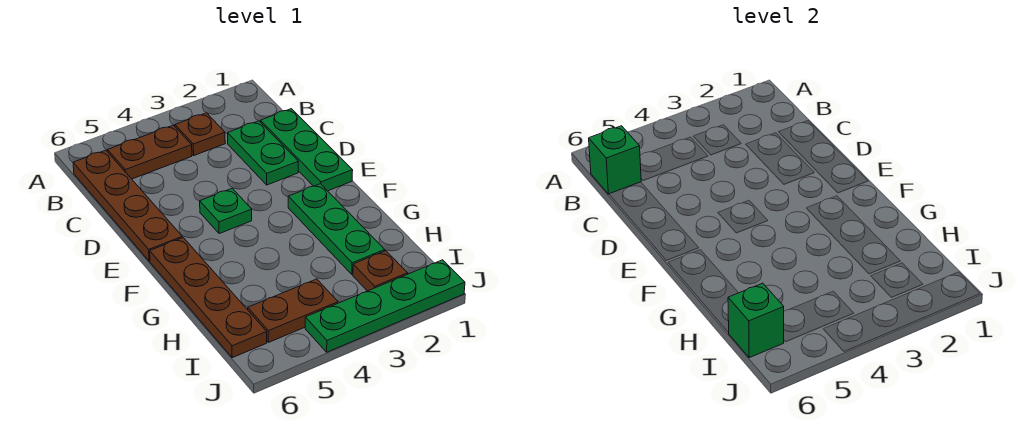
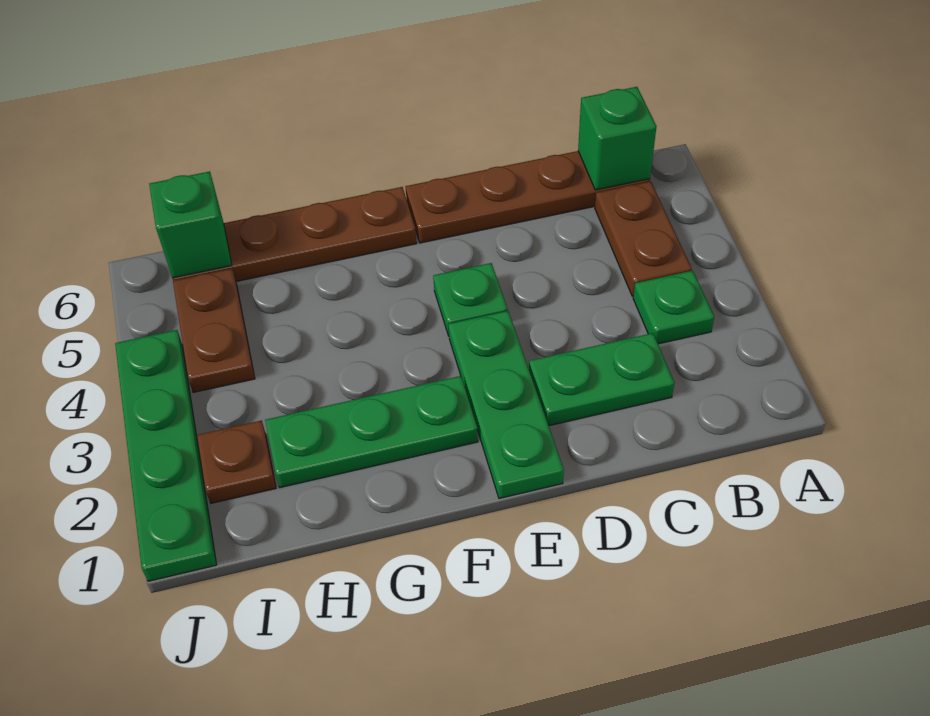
brown plate B3 level 1 -> green plate B3 level 1
green plate C1:E1 level 1 -> green plate E1:E3 level 1

